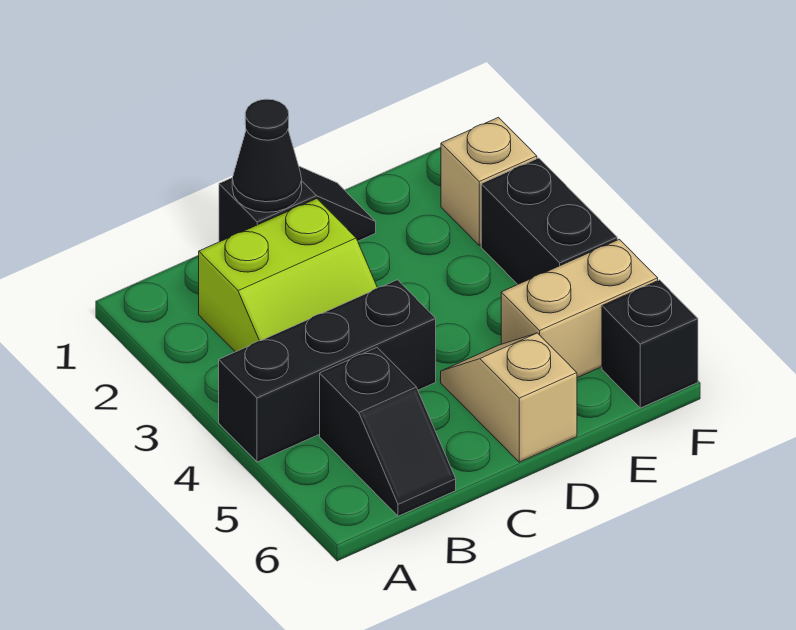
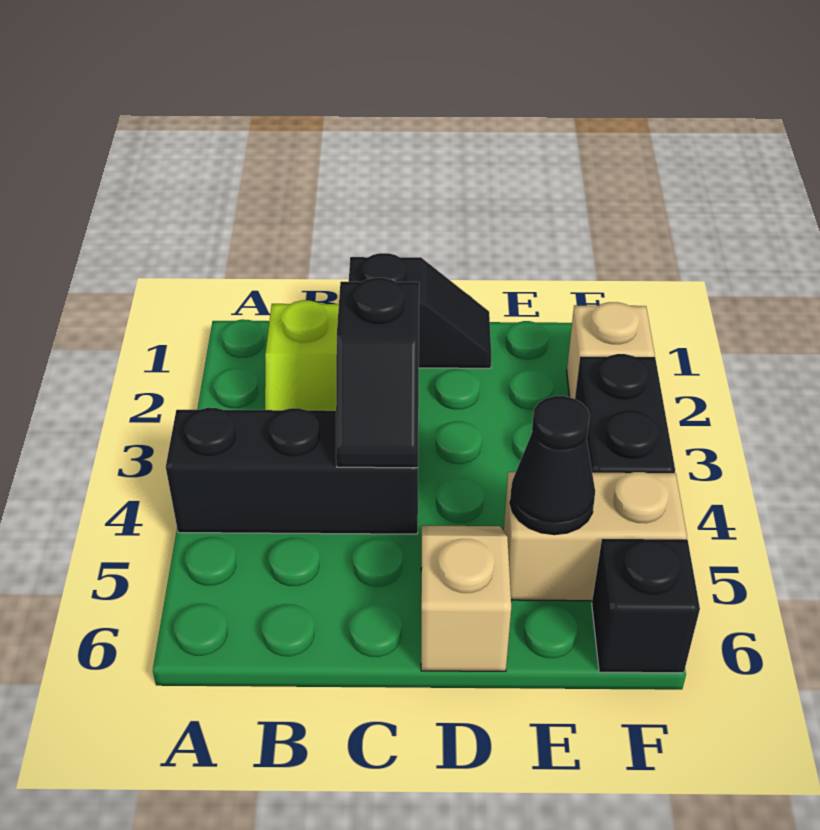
black slope B5:B6 level 1 top 5 -> black slope C3:C4 level 2 top 3
black cone C1 level 2 -> black cone E5 level 2

